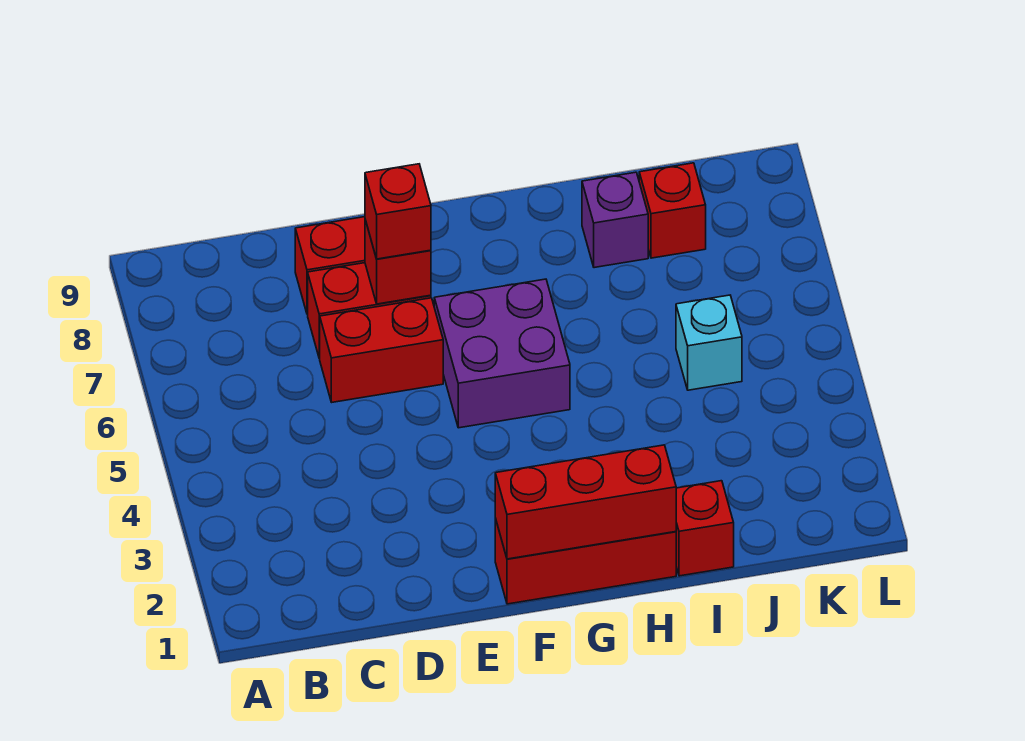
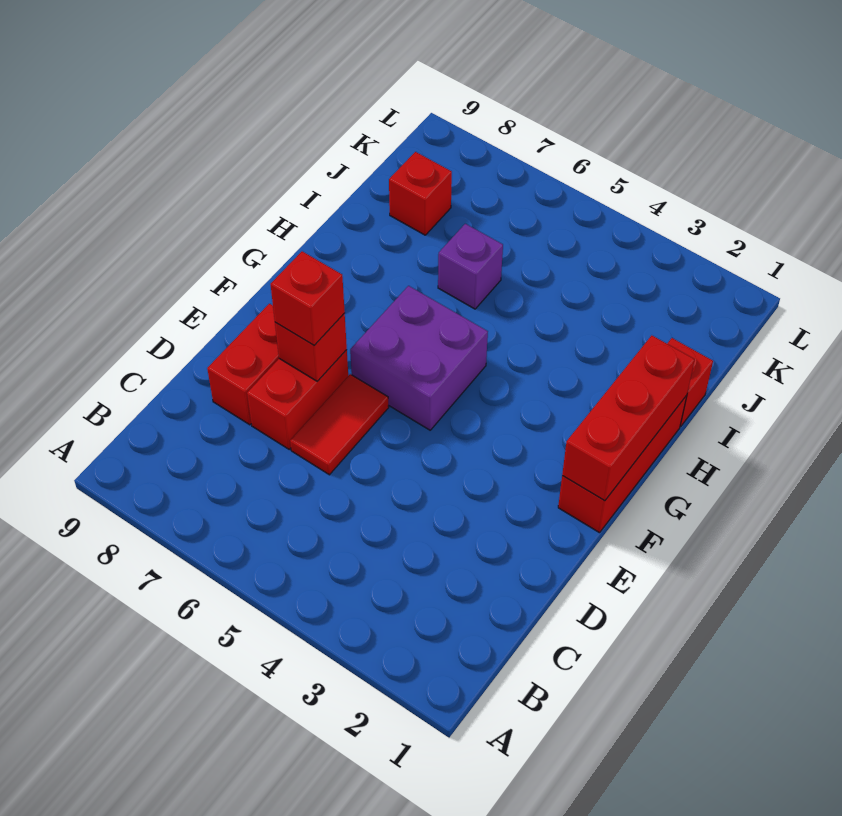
red brick D6:E6 level 1 -> red tile D6:E6 level 1
purple brick I8 level 1 -> purple brick I6 level 1
cyan brick J5 level 1 -> none

